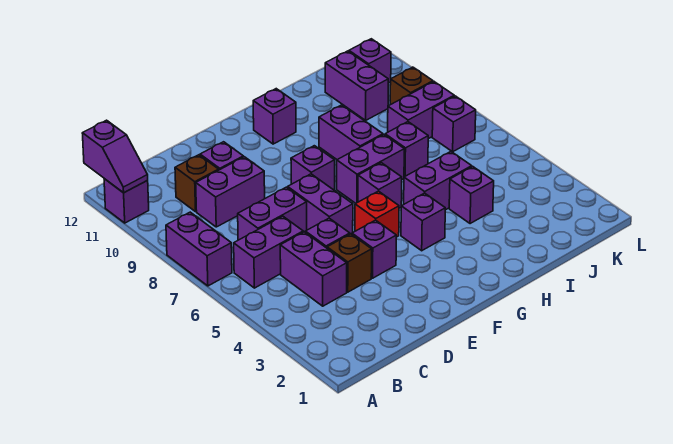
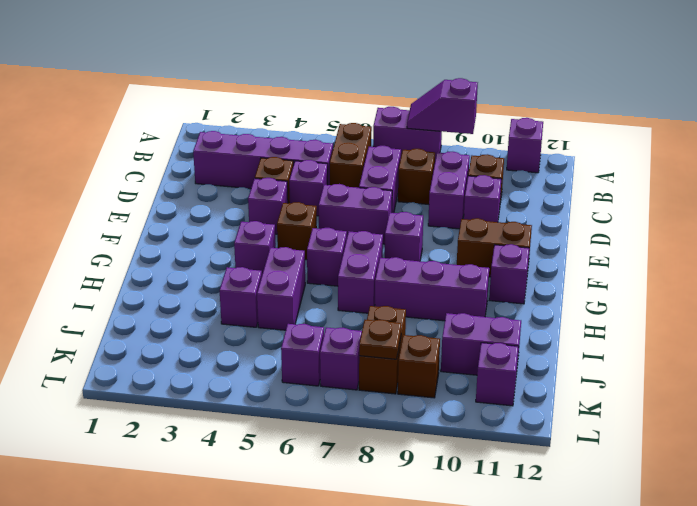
purple slope A11:A12 level 2 top 12 -> purple slope A8:A9 level 2 top 9
purple brick B6:C6 level 1 -> brown brick B6:C6 level 1
purple brick C4:C5 level 1 -> purple brick C2:C5 level 1
none -> brown brick C8 level 1
red brick F5 level 1 -> brown brick F5 level 1
none -> brown brick F10:F11 level 1
purple brick H8:H9 level 1 -> purple brick H8:H10 level 1
purple brick I7 level 1 -> purple brick K6 level 1
purple brick J8:K8 level 1 -> brown brick J8:K8 level 1
none -> brown plate K8 level 2

